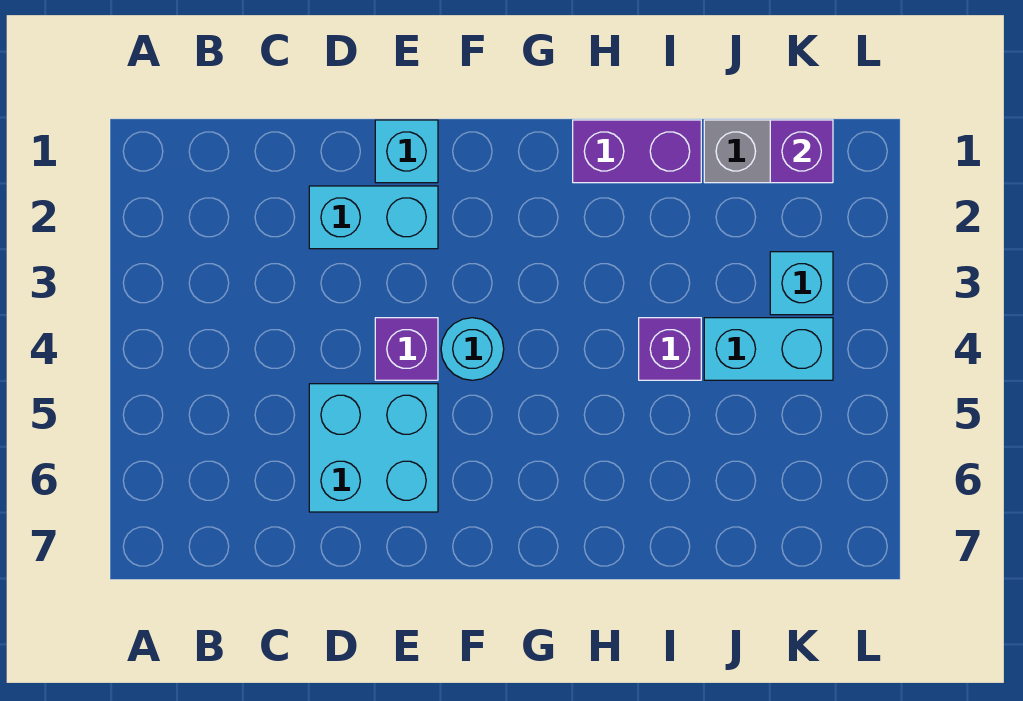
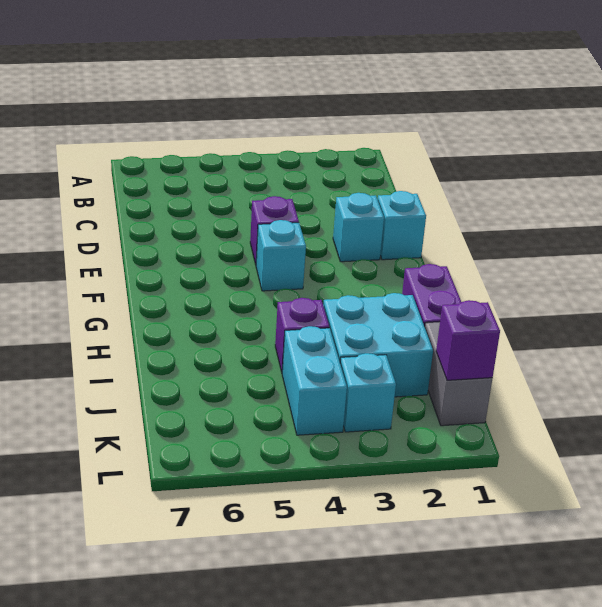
cyan brick D2:E2 level 1 -> cyan brick E2 level 1
cyan brick D5:E6 level 1 -> cyan brick I2:J3 level 1
cyan round brick F4 level 1 -> cyan brick F4 level 1

